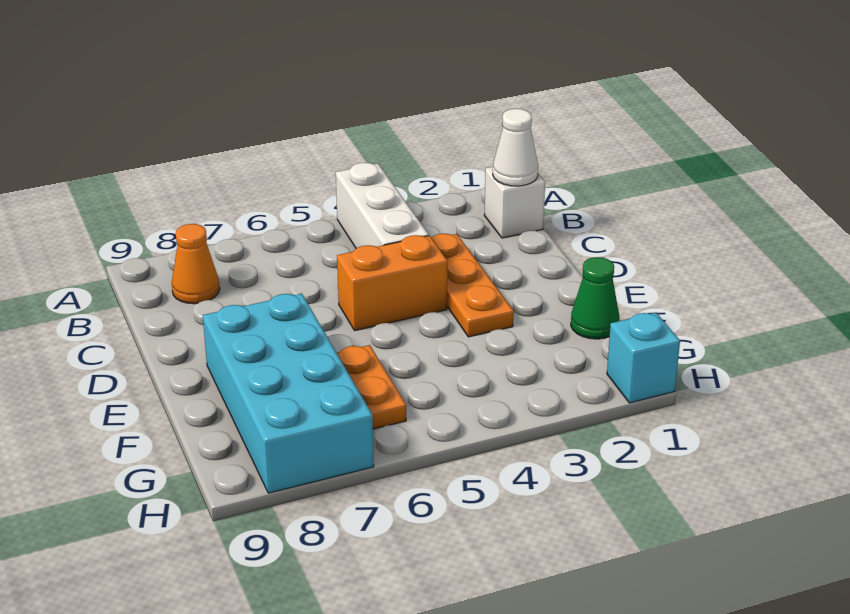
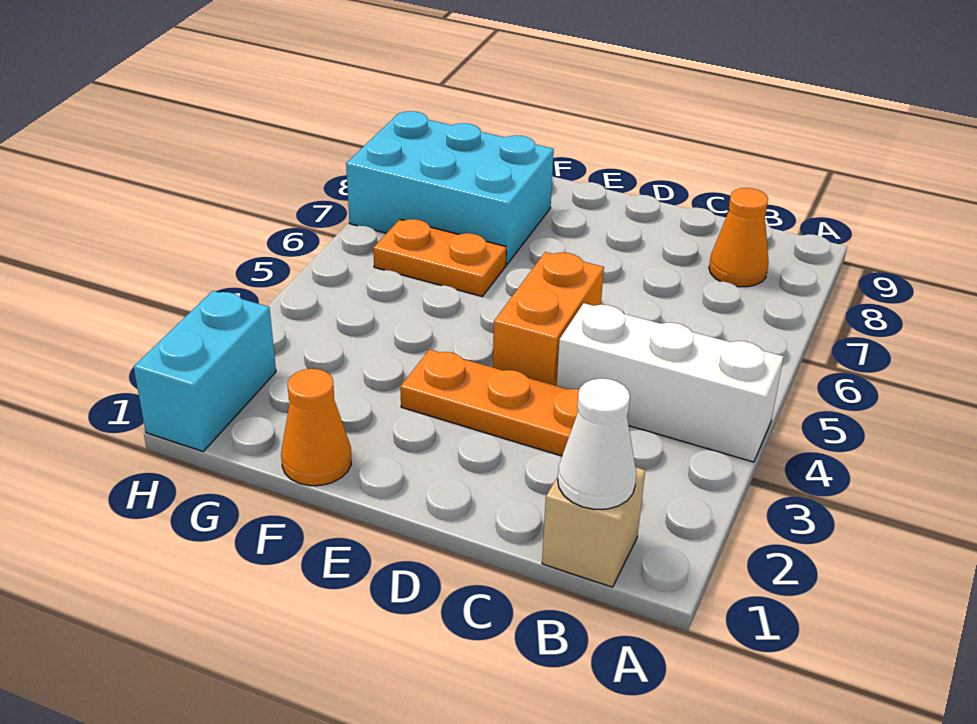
white brick B1 level 1 -> tan brick B1 level 1
cyan brick E7:H8 level 1 -> cyan brick F7:H8 level 1
green cone F1 level 1 -> orange cone F1 level 1
cyan brick H1 level 1 -> cyan brick H1:H2 level 1

